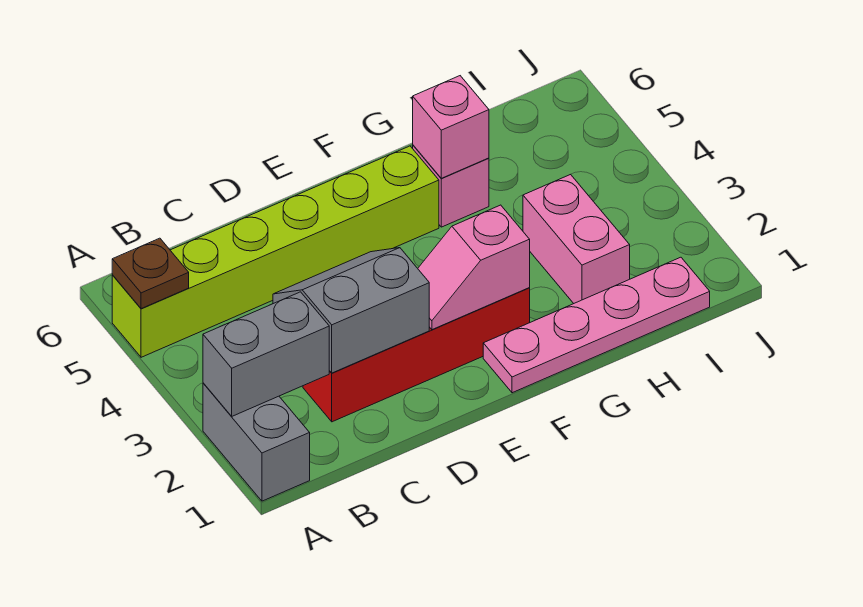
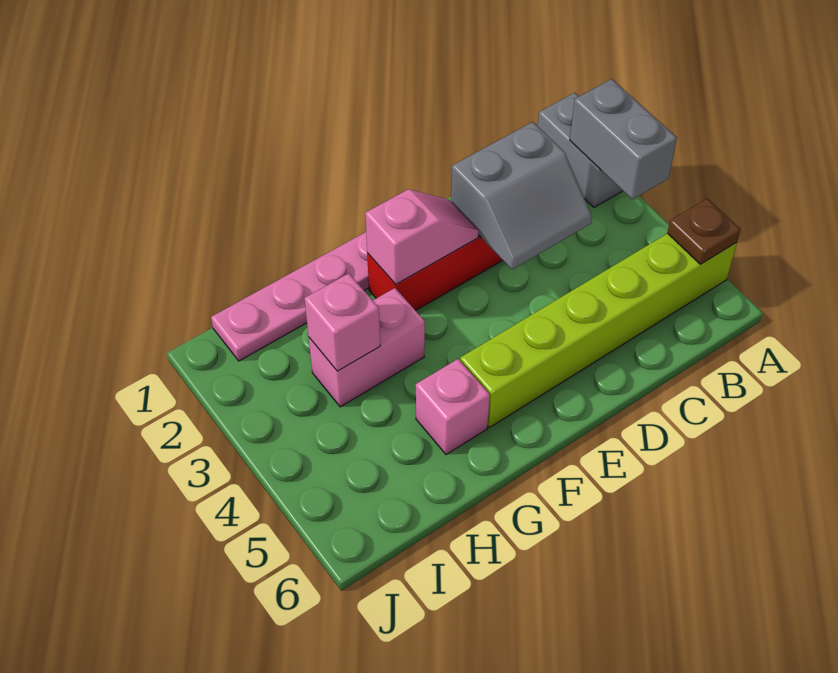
grey brick A2:B2 level 2 -> grey brick A2:A3 level 2
pink brick G5 level 2 -> pink brick H3 level 2
pink brick H2:H3 level 1 -> pink brick G3:H3 level 1

